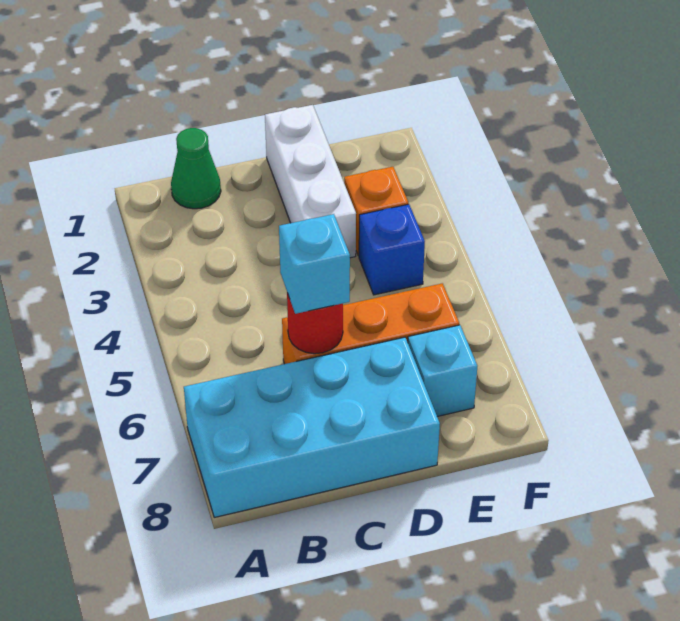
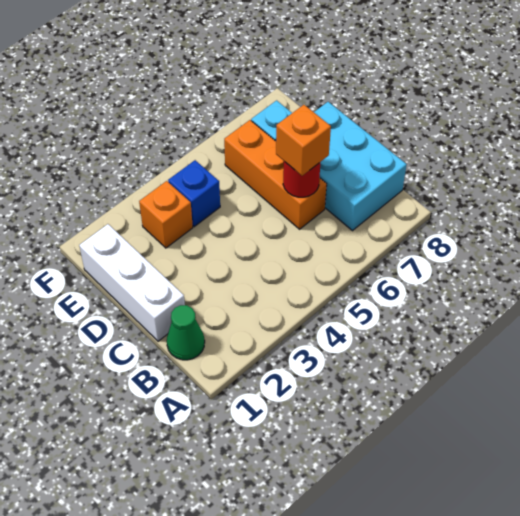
cyan brick A7:D8 level 1 -> cyan brick B7:D8 level 1
cyan brick C6 level 3 -> orange brick C6 level 3
white brick D1:D3 level 1 -> white brick C1:E1 level 1

